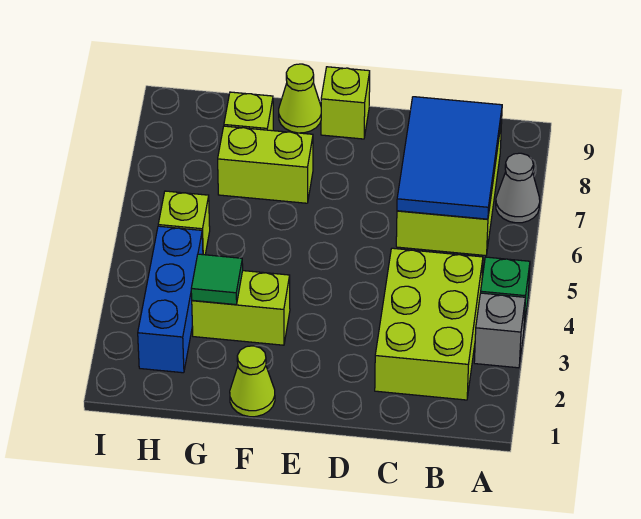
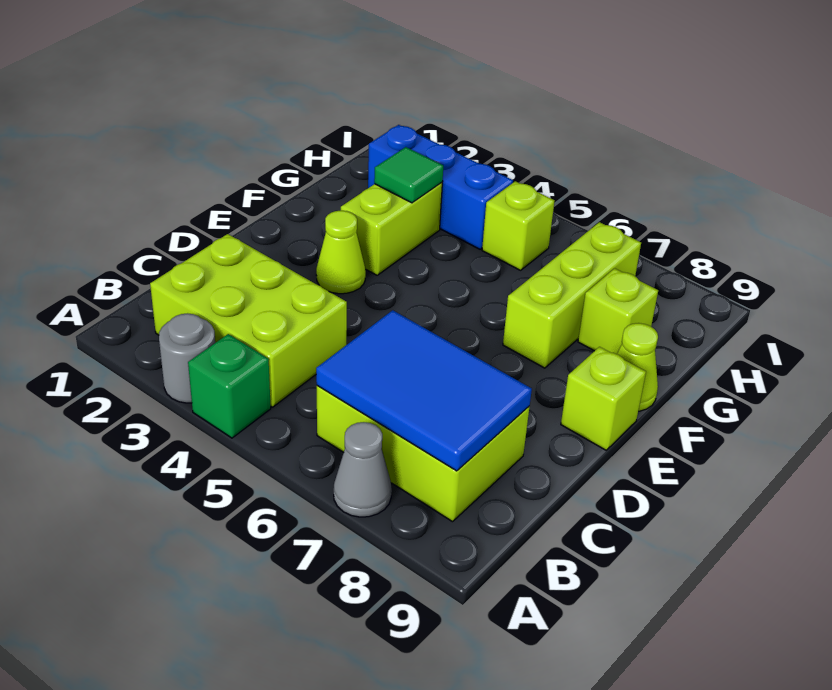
grey brick A3 level 1 -> grey round brick A3 level 1
lime cone F1 level 1 -> lime cone E3 level 1
lime brick F7:G7 level 1 -> lime brick F7:H7 level 1

